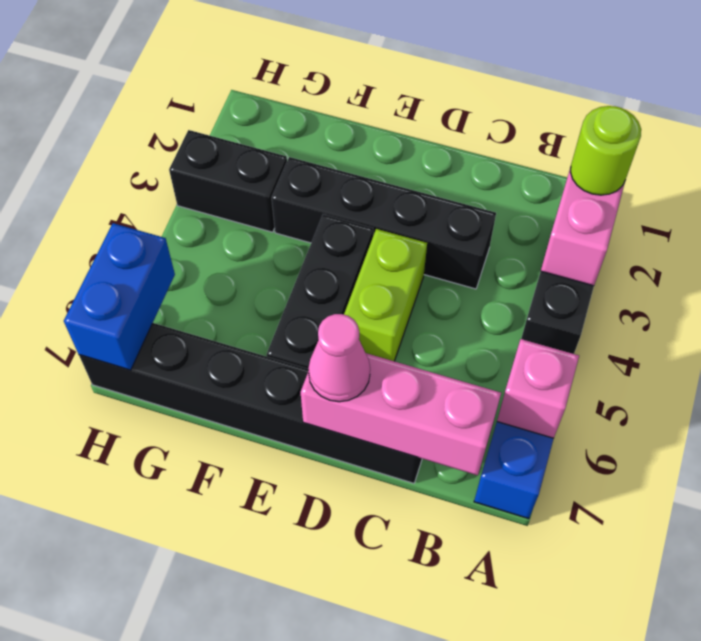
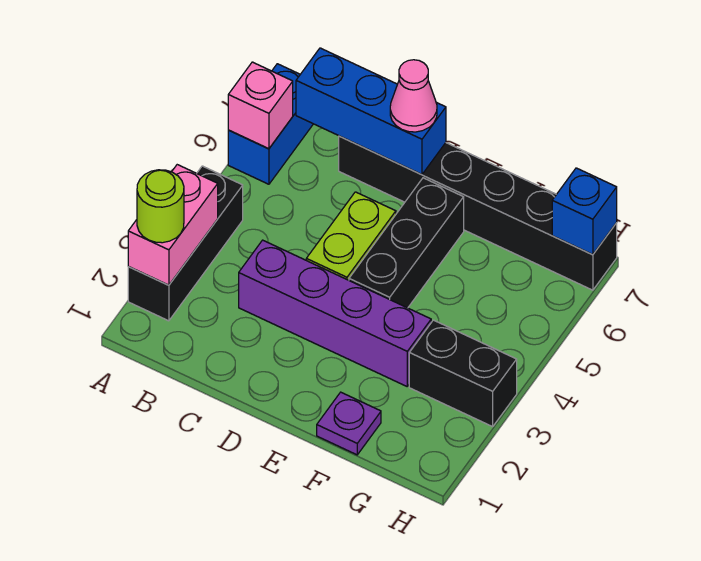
pink brick B7:D7 level 2 -> blue brick B7:D7 level 2
black brick C3:F3 level 1 -> purple brick C3:F3 level 1
none -> purple plate F1 level 1
blue brick H6:H7 level 2 -> blue brick H7 level 2

